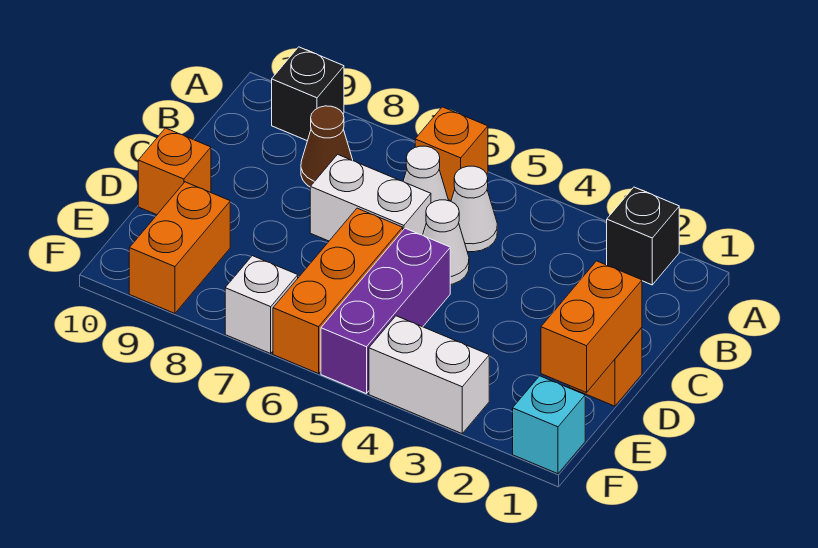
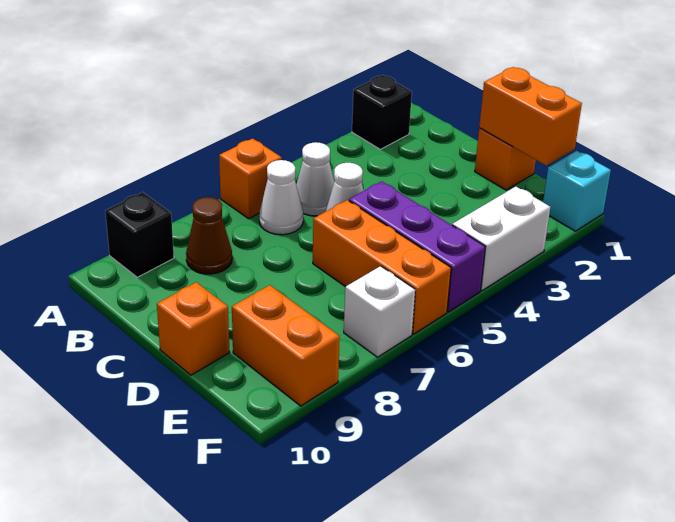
white brick C6:C7 level 1 -> none

